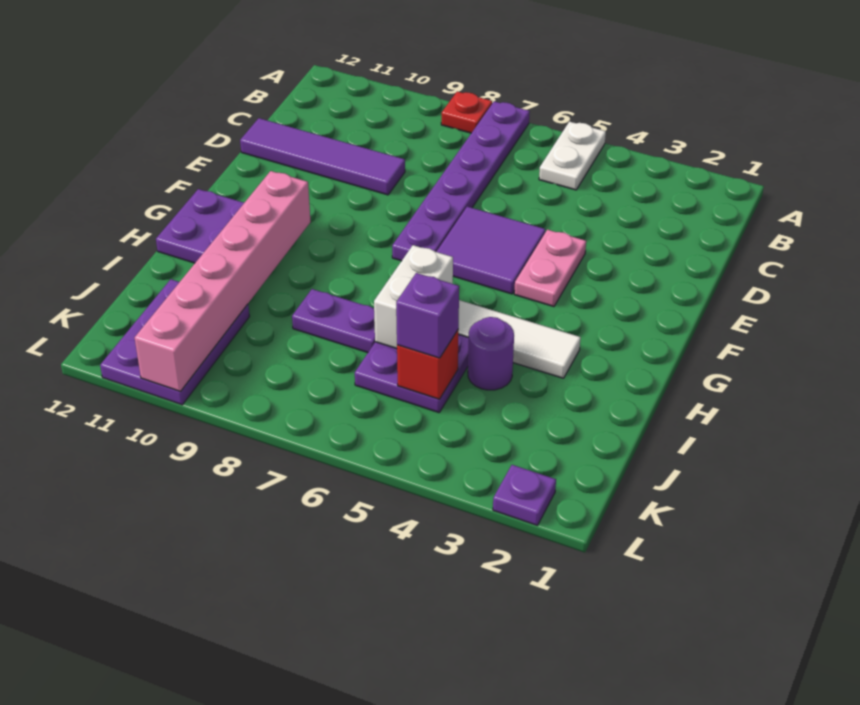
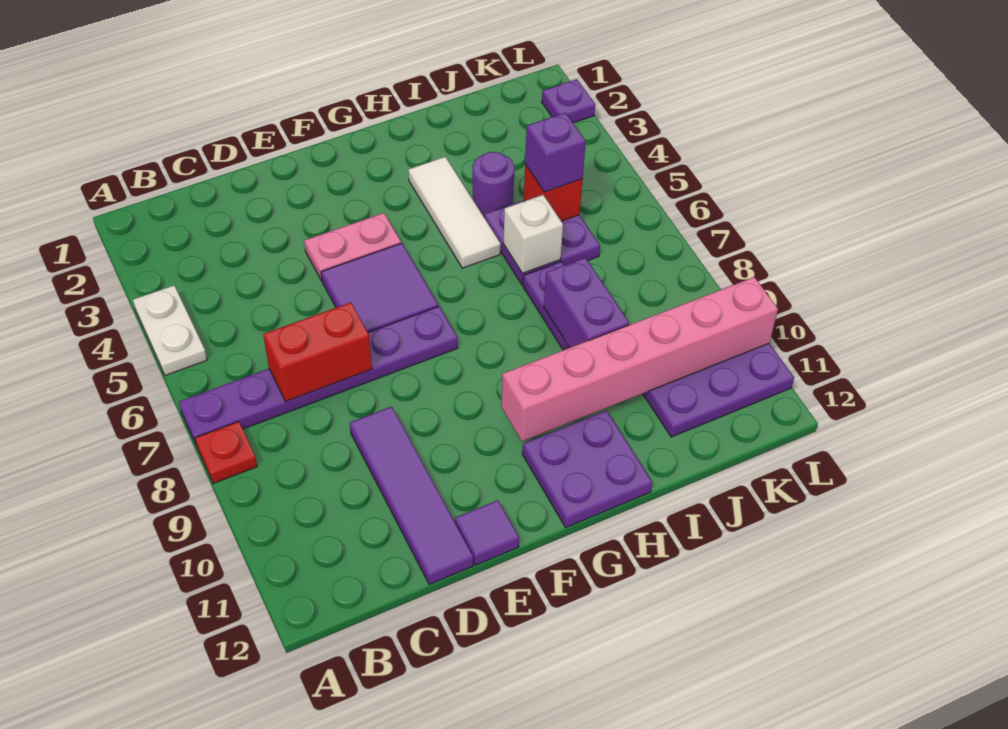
white plate A5:B5 level 1 -> white plate A4:A5 level 1
none -> red brick C7:D7 level 2
none -> purple tile E12 level 1
white brick H6:I6 level 2 -> white brick I6 level 2
none -> purple brick I8:I9 level 2

